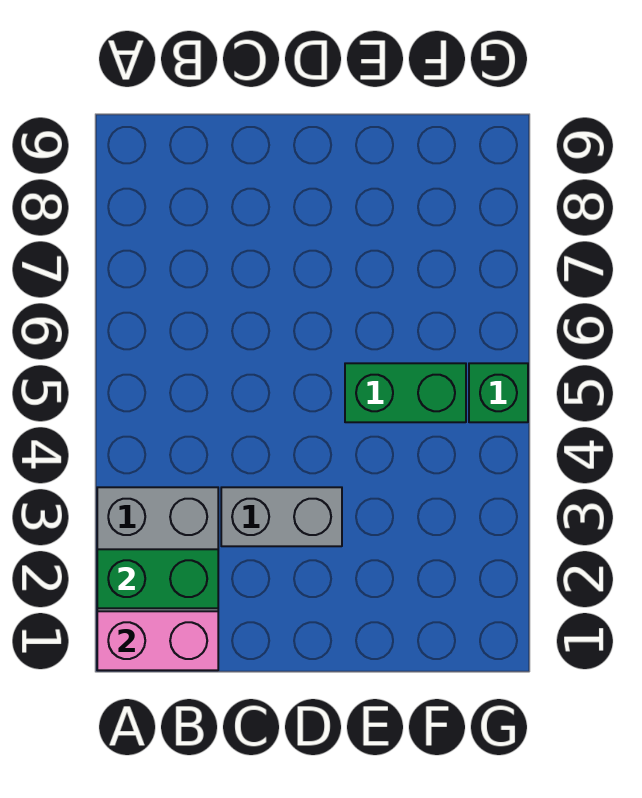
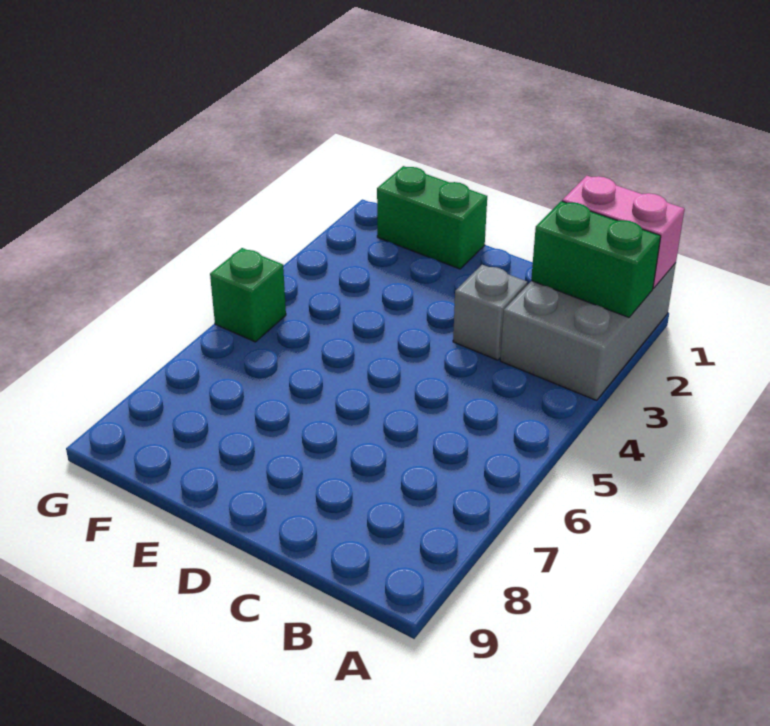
grey brick C3:D3 level 1 -> grey brick C3 level 1
green brick E5:F5 level 1 -> green brick E1:F1 level 1

